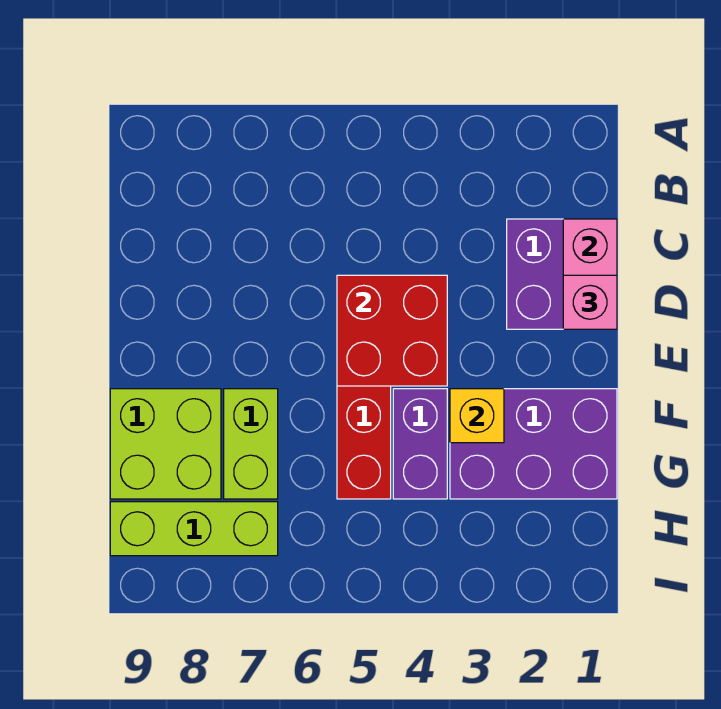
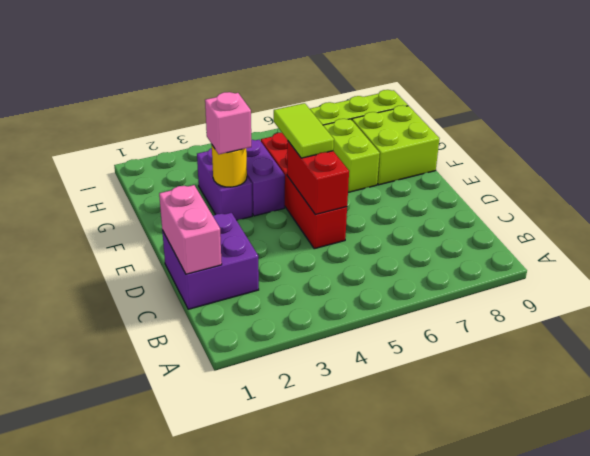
pink brick D1 level 3 -> pink brick F3 level 3
red brick D4:E5 level 2 -> red brick D5:E5 level 2
none -> lime tile E5:F5 level 3
purple brick F1:G3 level 1 -> purple brick F3:G3 level 1
yellow brick F3 level 2 -> yellow round brick F3 level 2

